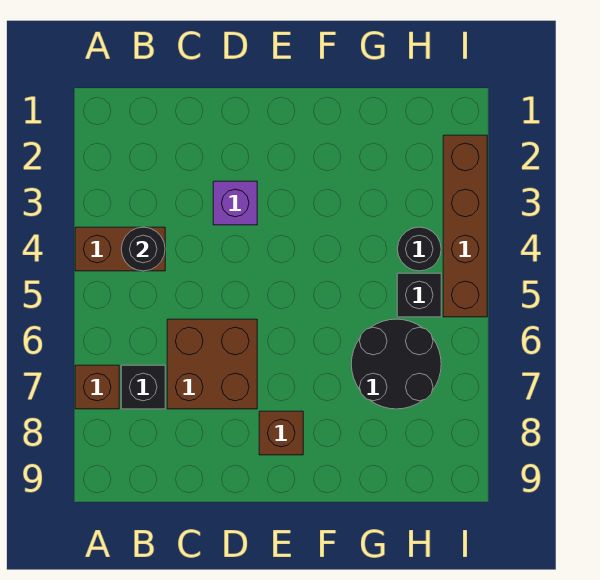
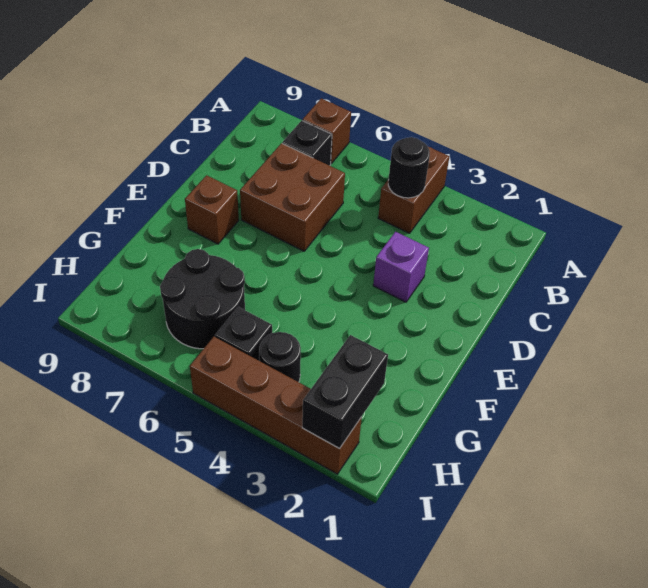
none -> black brick H2:I2 level 2

